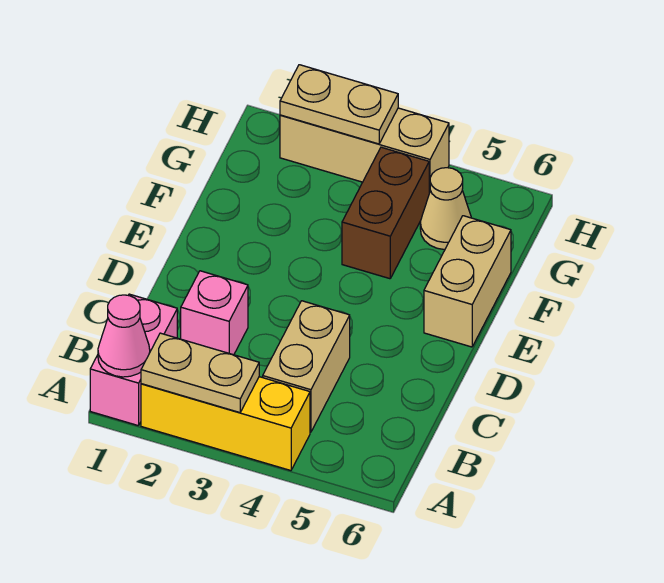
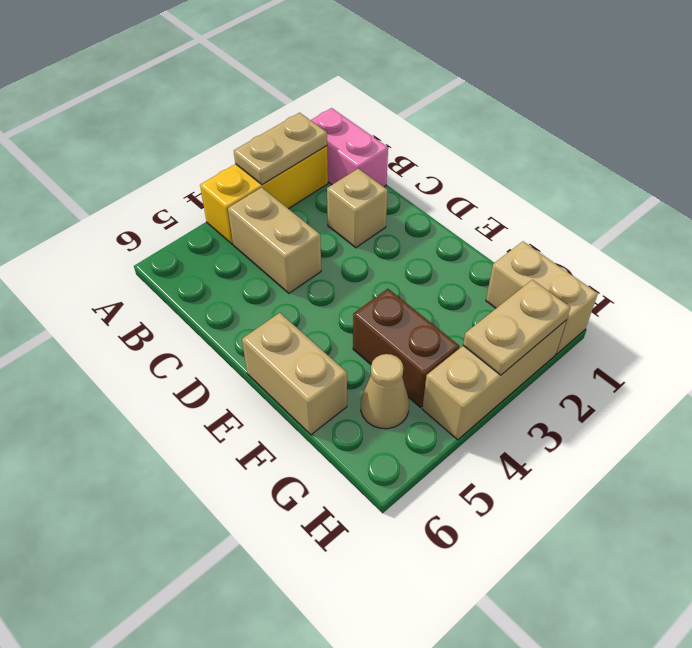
pink cone A1 level 2 -> none
pink brick C2 level 1 -> tan brick C2 level 1
none -> tan brick G1:H1 level 1

